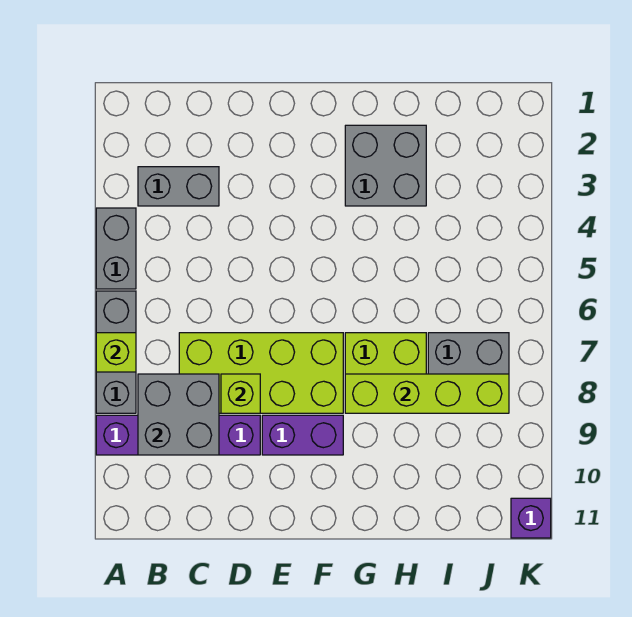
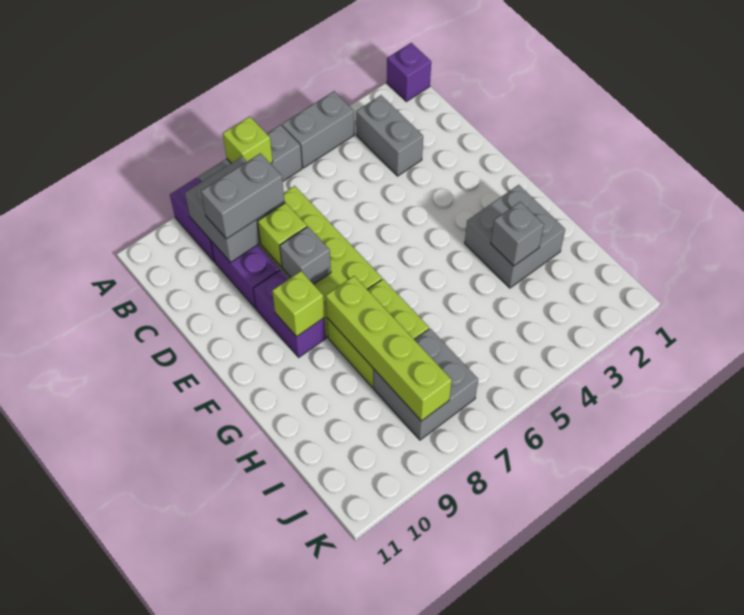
none -> grey brick C8:C9 level 3
none -> grey brick E8 level 2
none -> lime brick F9 level 2
none -> grey brick H3 level 2
purple brick K11 level 1 -> purple brick A1 level 1

